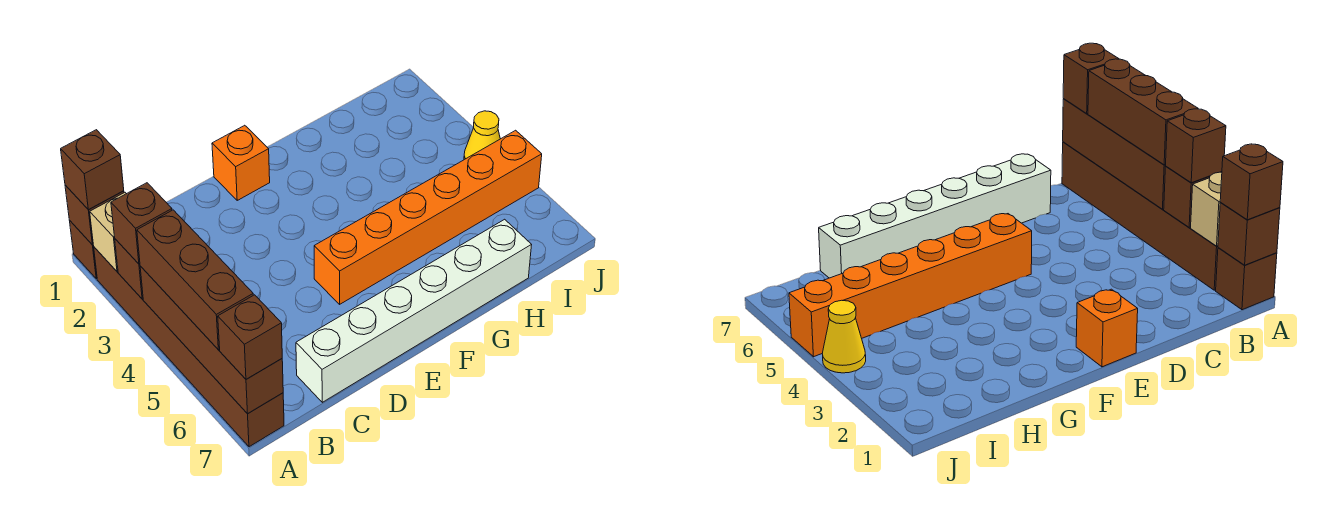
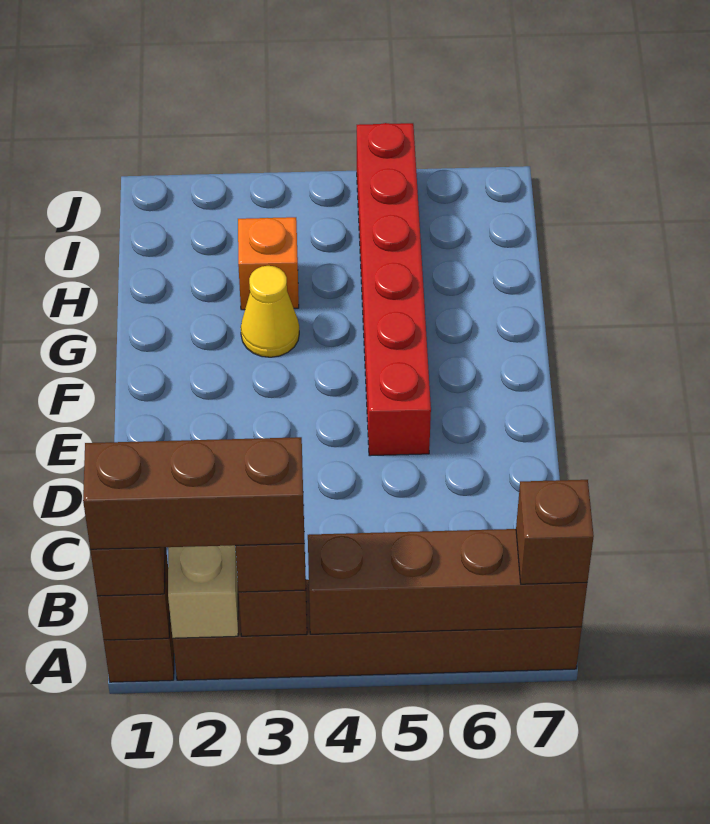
brown brick A4:A6 level 3 -> brown brick A1:A3 level 4
white brick C7:H7 level 1 -> none
orange brick E1 level 1 -> orange brick H3 level 1
orange brick E5:J5 level 1 -> red brick E5:J5 level 1
yellow cone J4 level 1 -> yellow cone G3 level 1

